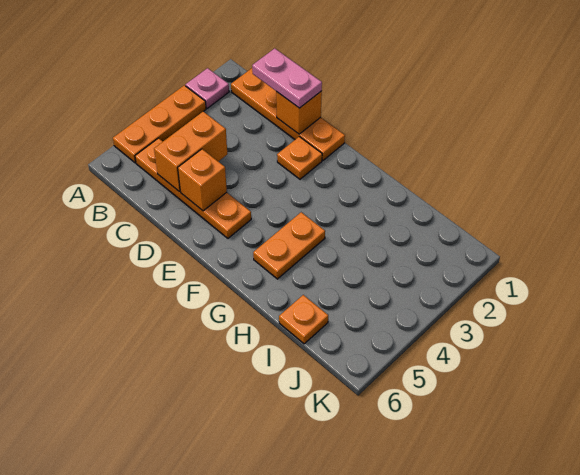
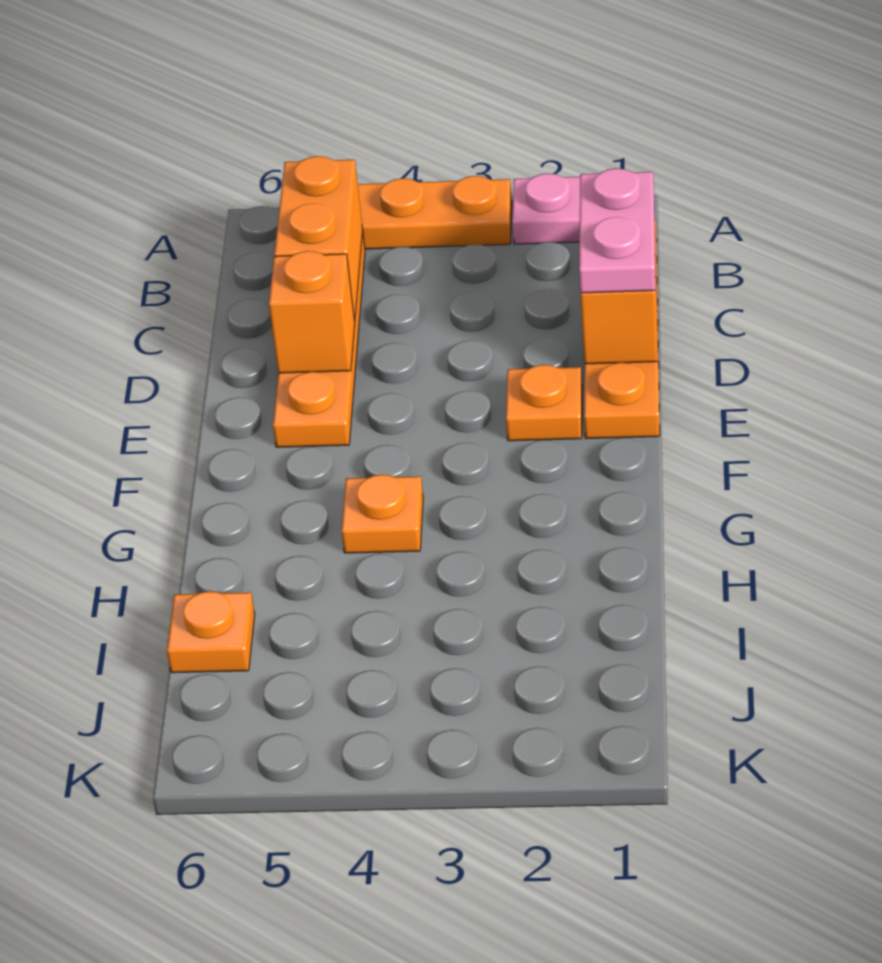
orange brick C4:C5 level 2 -> orange brick B5:C5 level 2
orange plate G4:G5 level 1 -> orange plate G4 level 1

